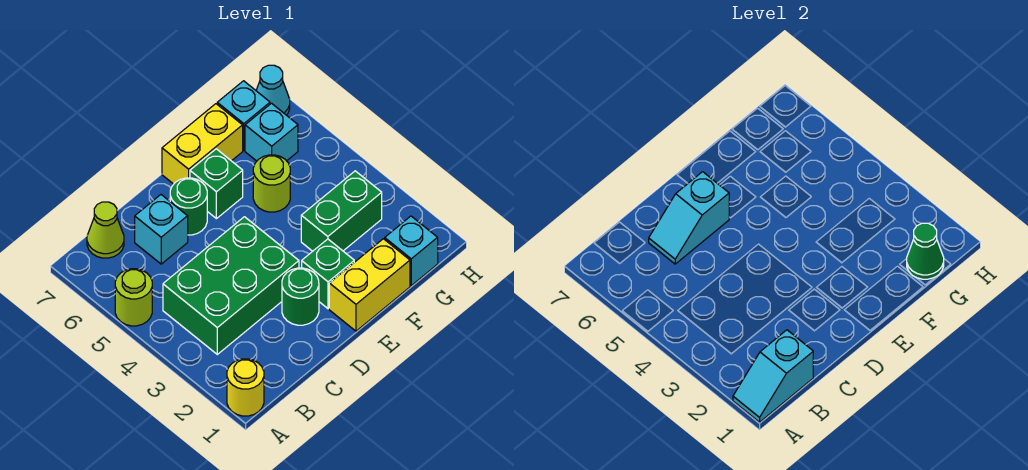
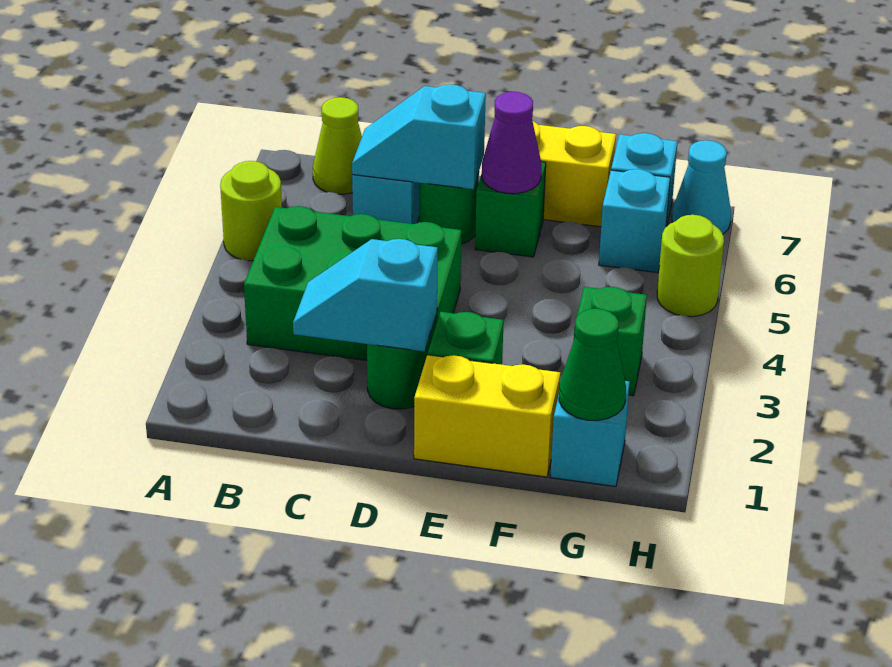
yellow round brick A1 level 1 -> none
cyan slope A1:B1 level 2 top B -> cyan slope C2:D2 level 2 top D
none -> purple cone E6 level 2
green brick F3:G3 level 1 -> green brick G3 level 1
lime round brick F5 level 1 -> lime round brick H5 level 1

